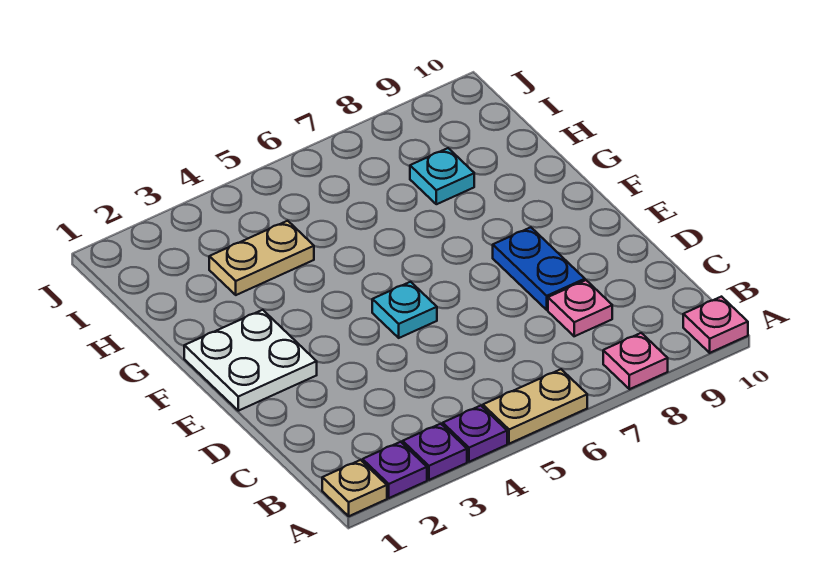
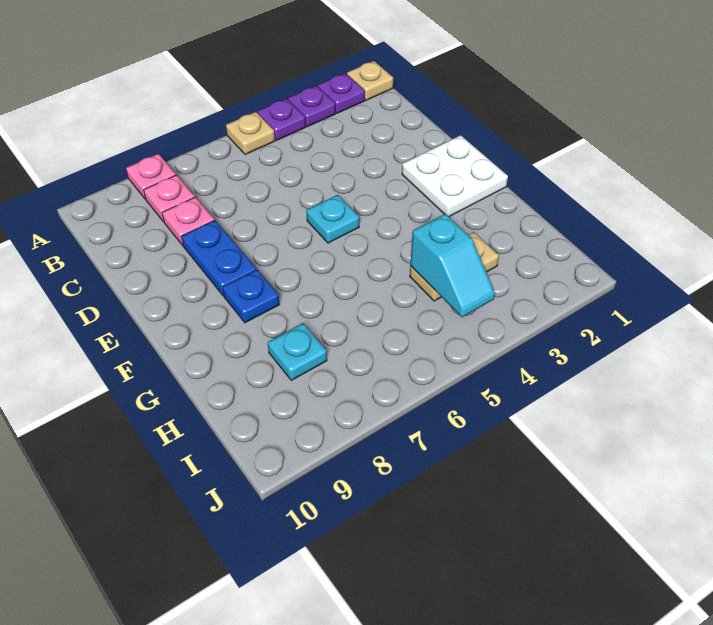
tan plate A5:A6 level 1 -> tan plate A5 level 1
pink plate A10 level 1 -> pink plate B8 level 1
none -> blue plate F8 level 1
none -> cyan slope H4:I4 level 2 top H

